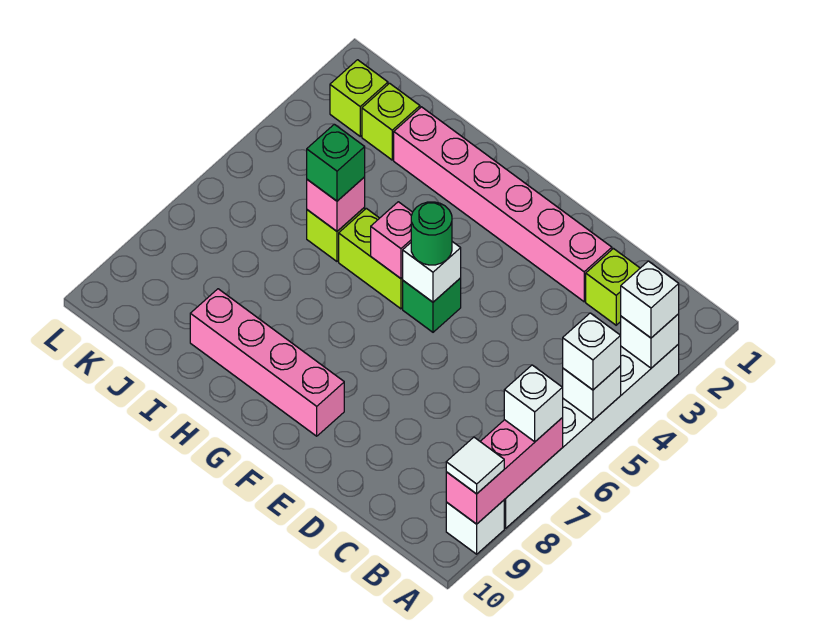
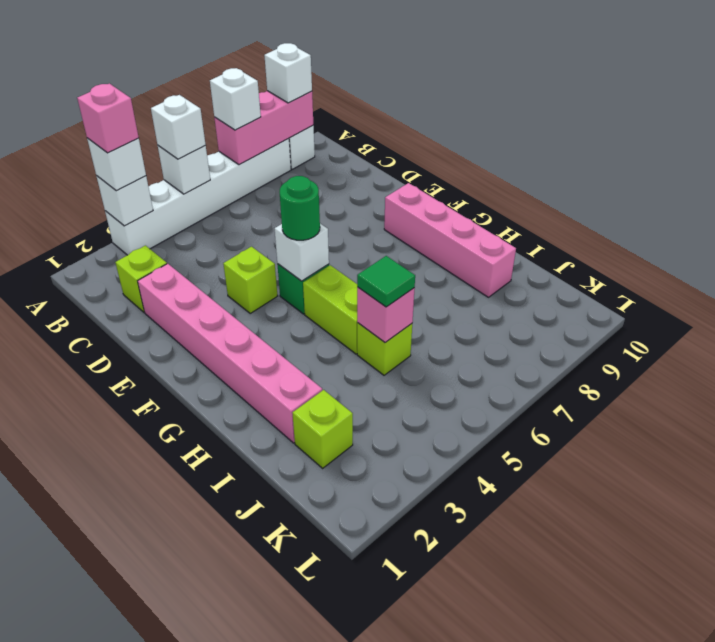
white tile A9 level 3 -> white brick A9 level 3
pink brick G5 level 2 -> pink brick A3 level 4
green brick I5 level 3 -> green tile I5 level 3
lime brick K2 level 1 -> lime brick E4 level 1

